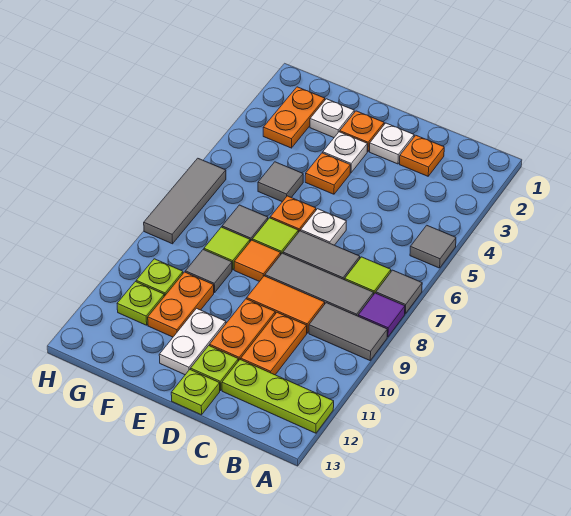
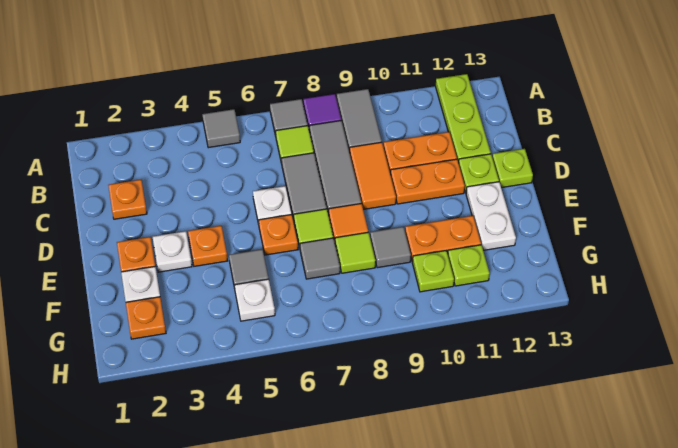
white plate D2 level 1 -> white plate G5 level 1
white plate E11:E12 level 1 -> white plate E12:F12 level 1
orange plate G2:G3 level 1 -> orange plate G2 level 1
grey tile H6:H8 level 1 -> none

